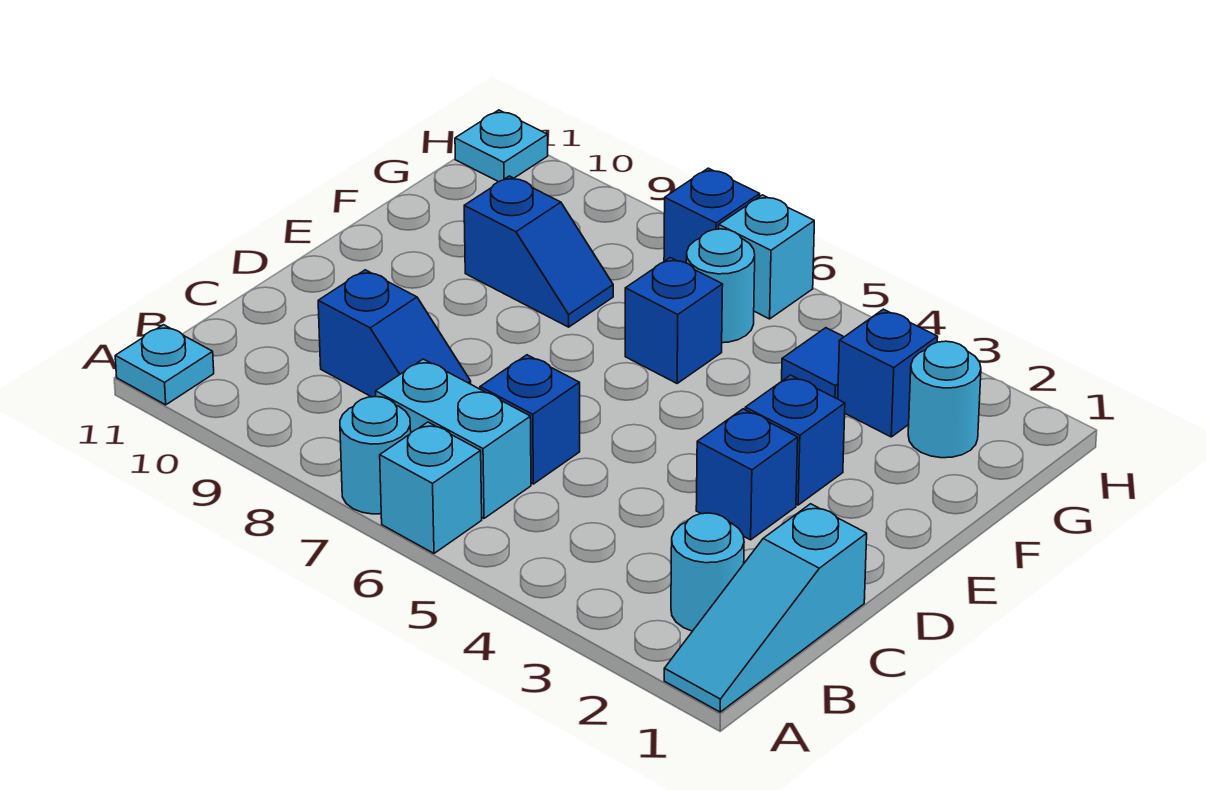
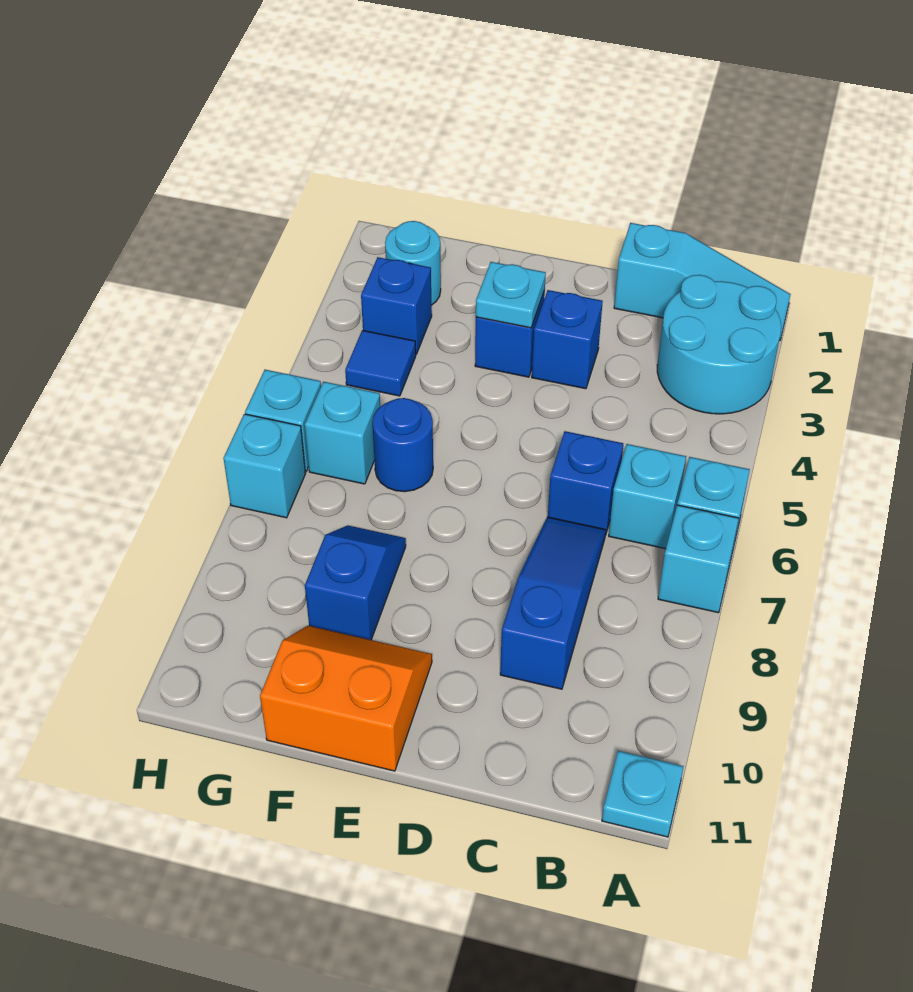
cyan round brick A7 level 1 -> cyan brick A7 level 1
cyan round brick B2 level 1 -> cyan round brick A2:B3 level 1
cyan brick B6:B7 level 1 -> cyan brick B6 level 1
blue slope C8:C9 level 1 top 9 -> blue slope C7:C9 level 1 top 9
none -> orange slope E10:F11 level 1 top 11
blue brick F6 level 1 -> blue round brick F6 level 1
cyan round brick G6 level 1 -> cyan brick G6 level 1
blue brick H7 level 1 -> cyan brick H7 level 1
cyan plate H11 level 1 -> cyan plate E3 level 2

